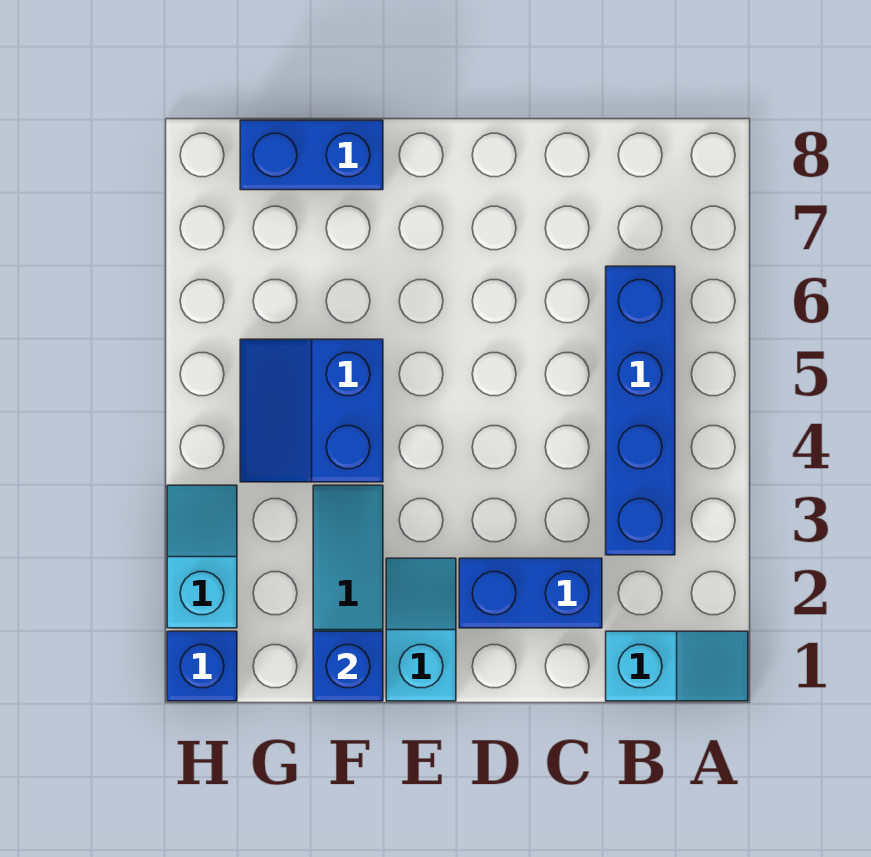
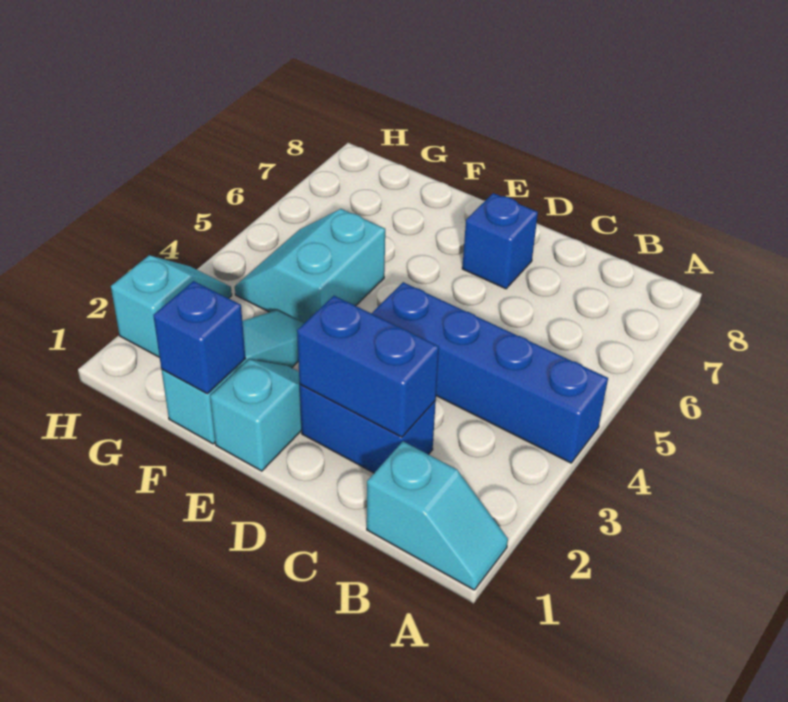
blue brick B3:B6 level 1 -> blue brick A4:D4 level 1
blue slope F4:G5 level 1 top F -> cyan slope F4:G5 level 1 top F
blue brick F8:G8 level 1 -> blue brick C2:D2 level 2
blue brick H1 level 1 -> blue brick D7 level 1

